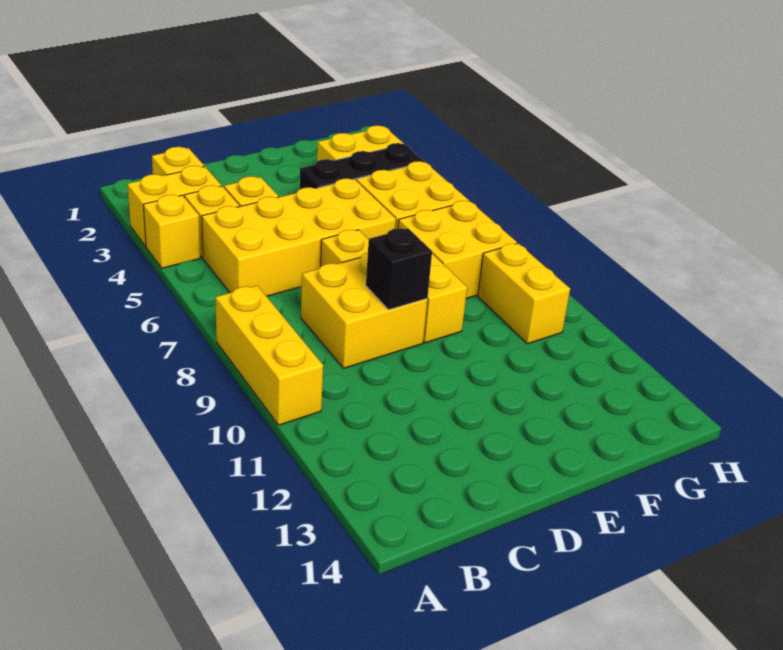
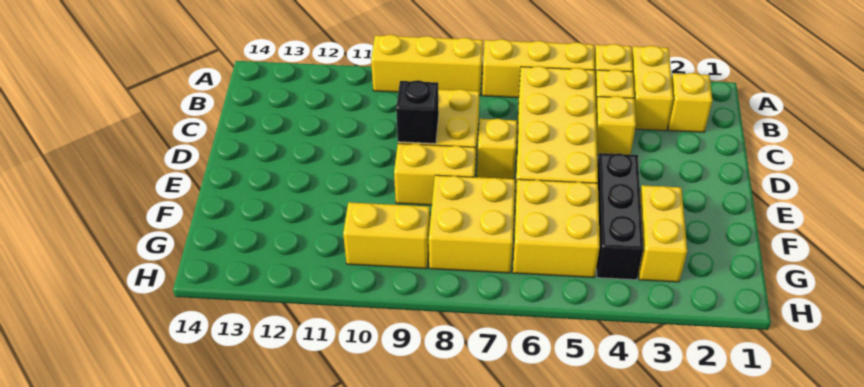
none -> yellow brick A5:A7 level 1

